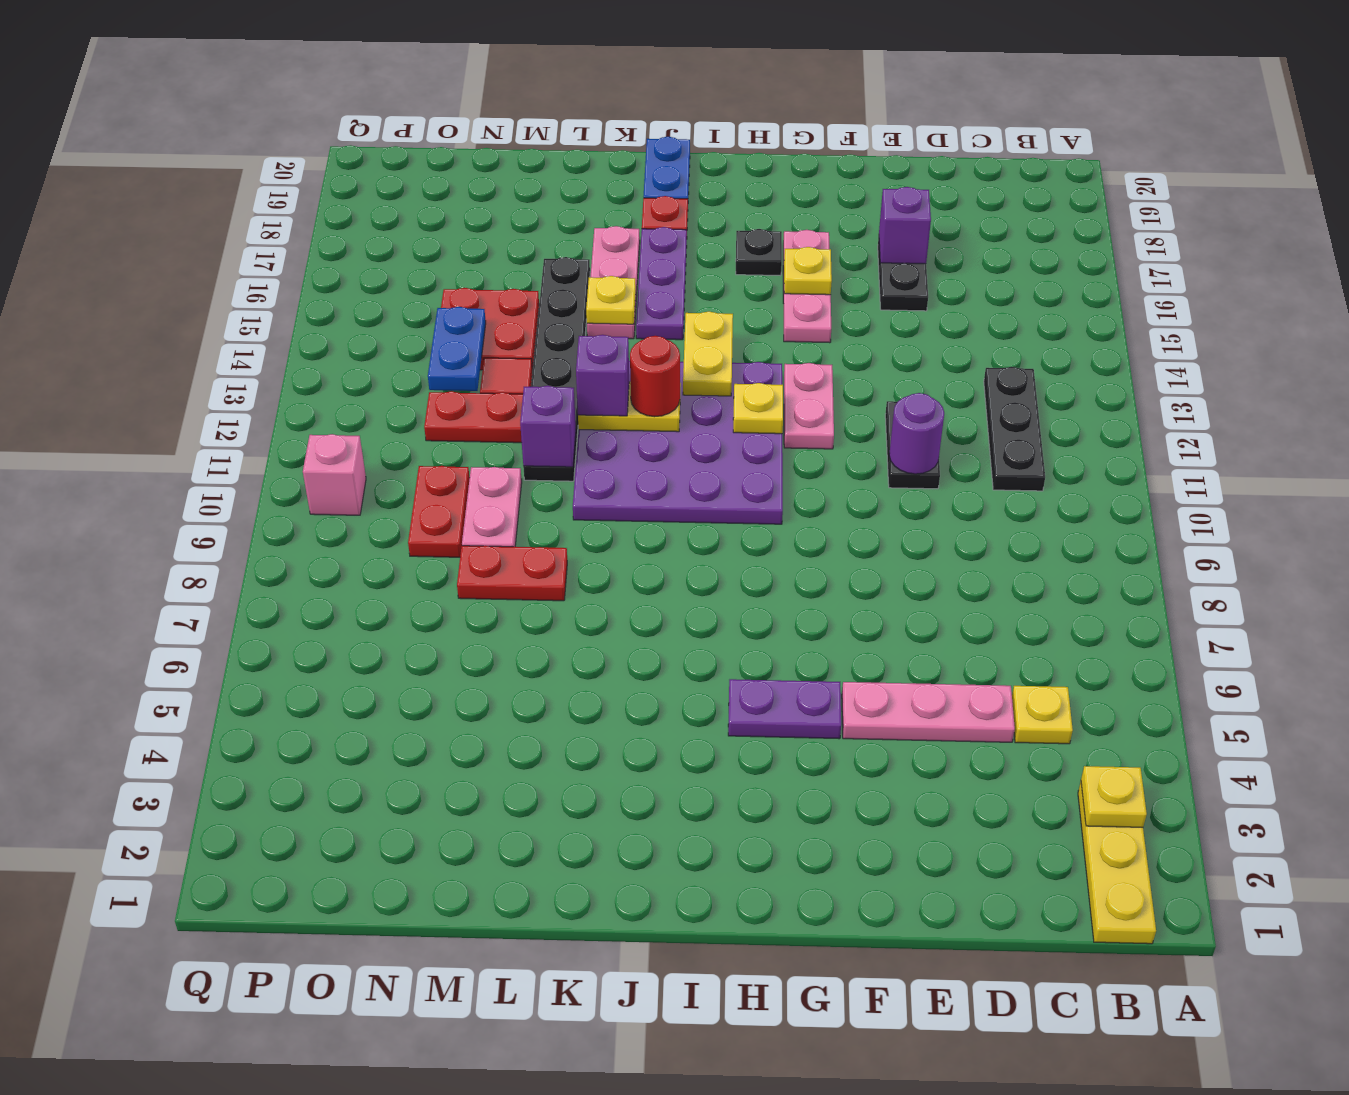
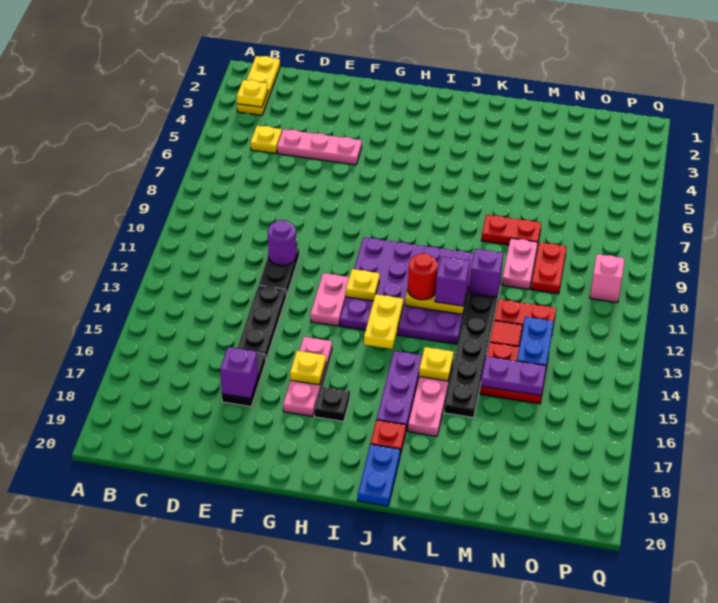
black plate C11:C13 level 1 -> black plate E13:E15 level 1
purple plate G5:H5 level 1 -> purple plate M15:N15 level 2

